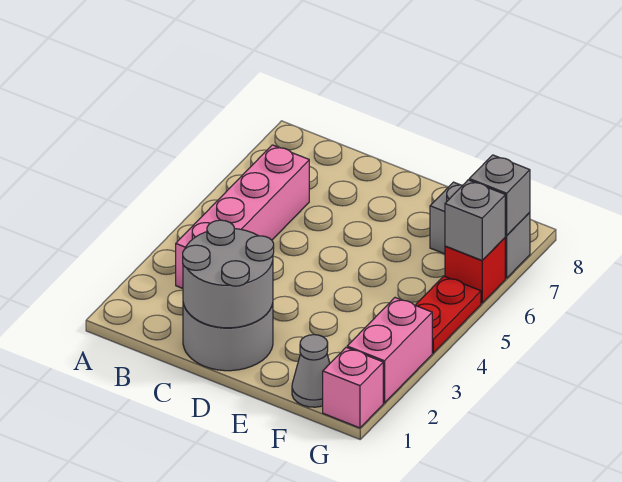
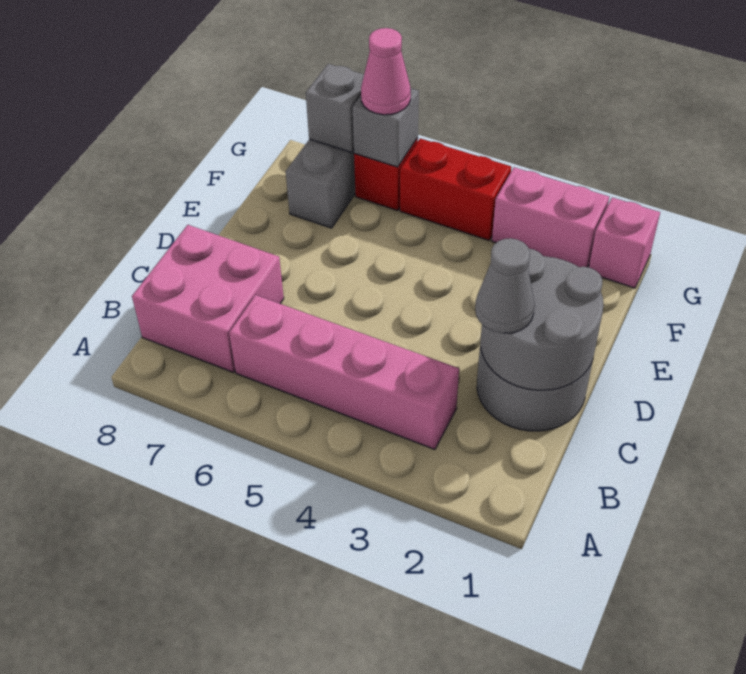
none -> pink brick B7:C8 level 1
grey cone F1 level 1 -> grey cone C2 level 3
red plate G4:G5 level 1 -> red brick G4:G5 level 1
none -> pink cone G6 level 3

